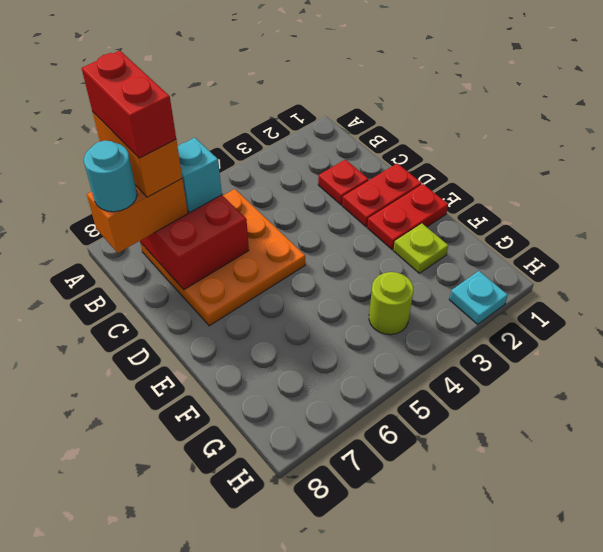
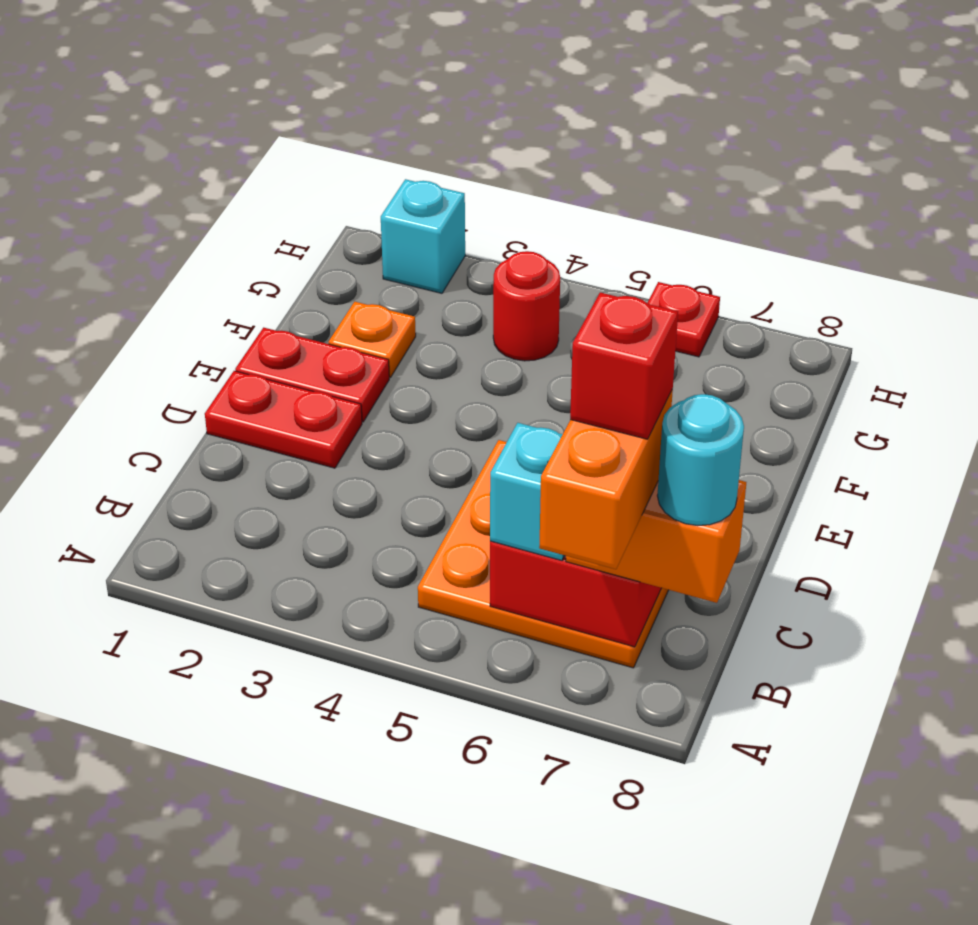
red brick A7:B7 level 5 -> red brick B7 level 5
red plate C2 level 1 -> red plate H6 level 1
lime plate F2 level 1 -> orange plate F2 level 1
lime round brick G4 level 1 -> red round brick G4 level 1
cyan plate H2 level 1 -> cyan brick H2 level 1

